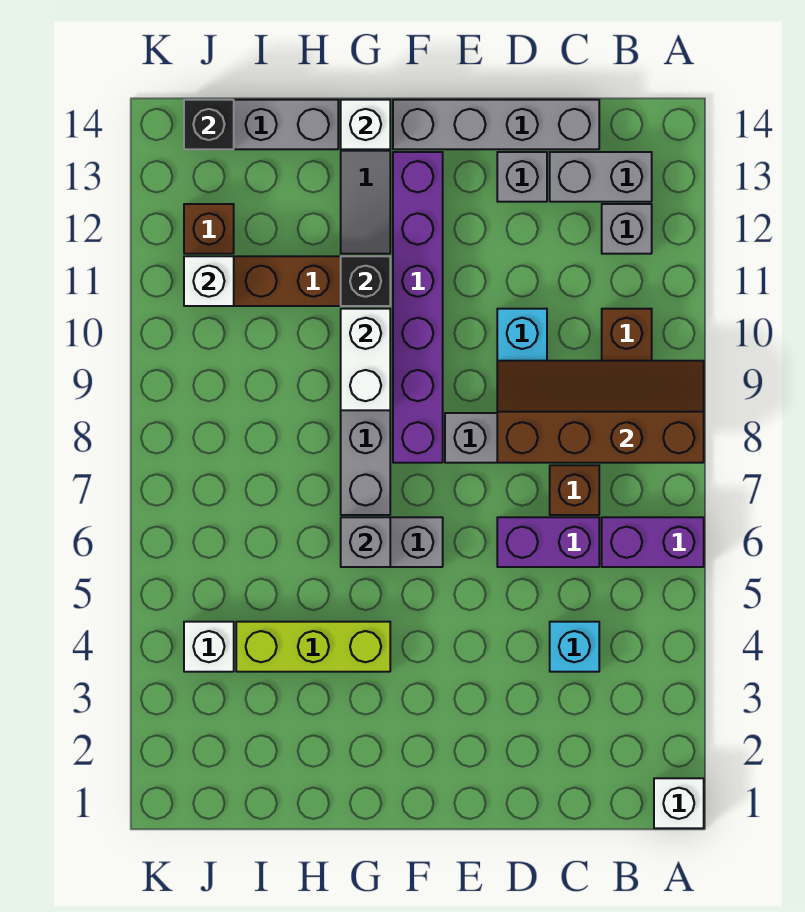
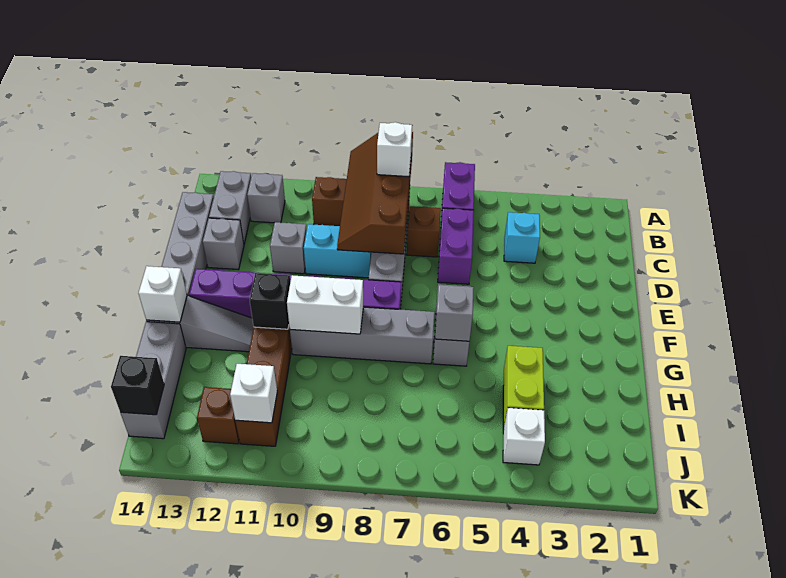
white brick A1 level 1 -> white brick B8 level 3
none -> grey brick D11 level 1
lime brick G4:I4 level 1 -> lime brick H4:I4 level 1

